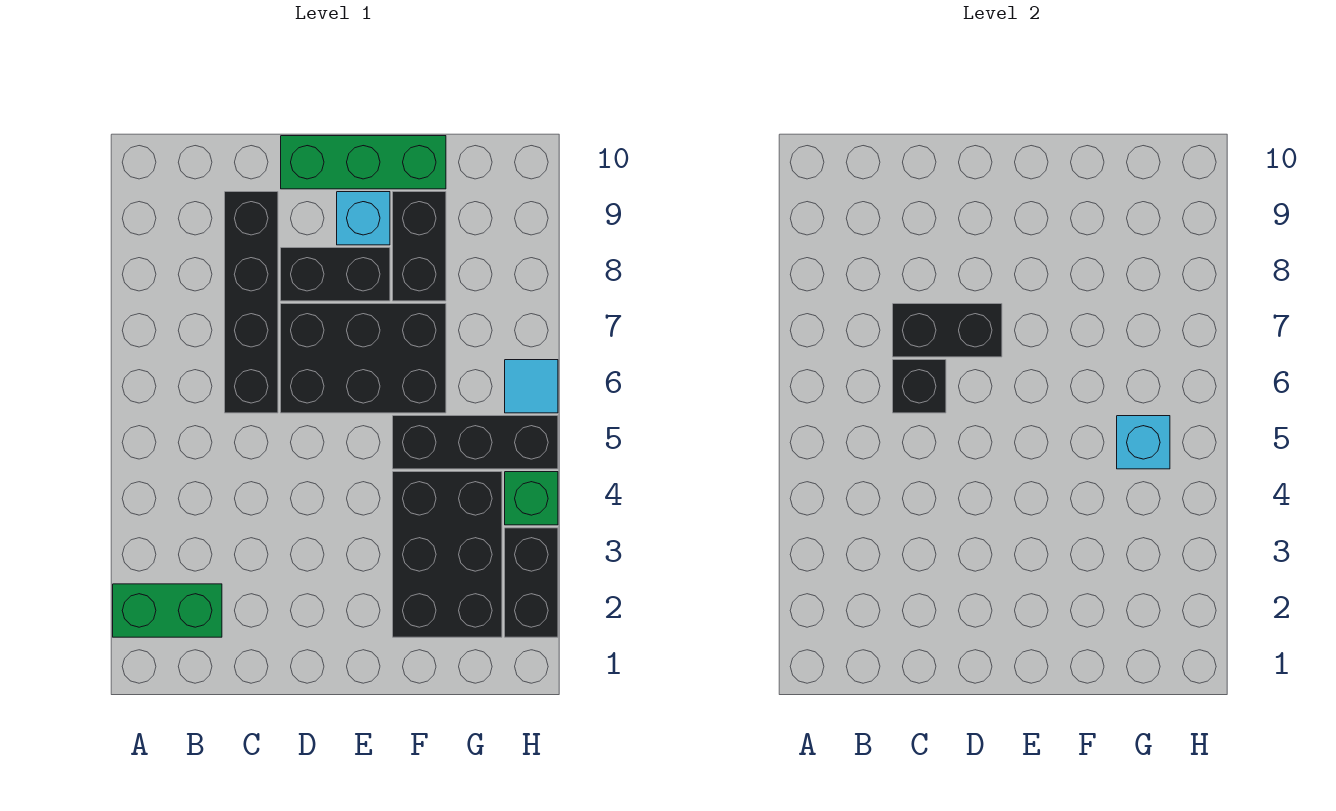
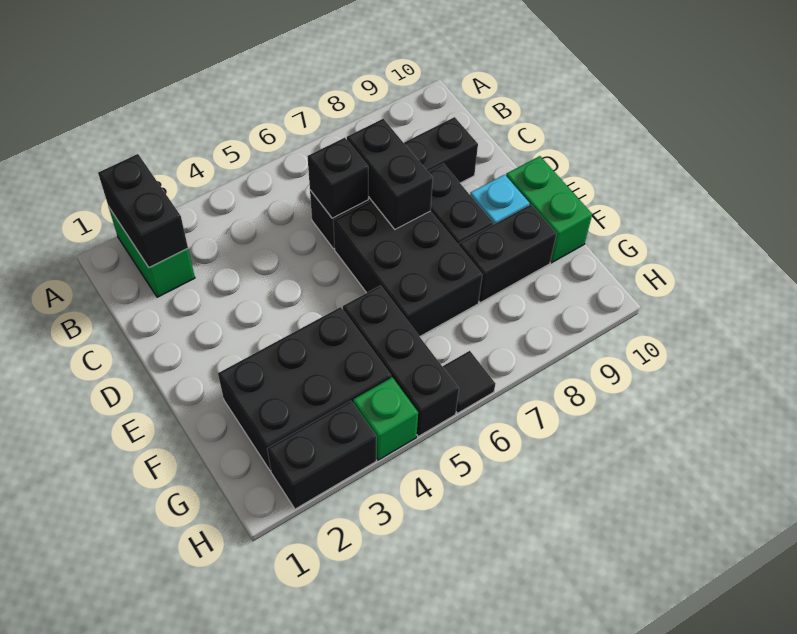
none -> black brick A2:B2 level 2
green brick D10:F10 level 1 -> green brick E10:F10 level 1
cyan brick G5 level 2 -> none
cyan tile H6 level 1 -> black tile H6 level 1

